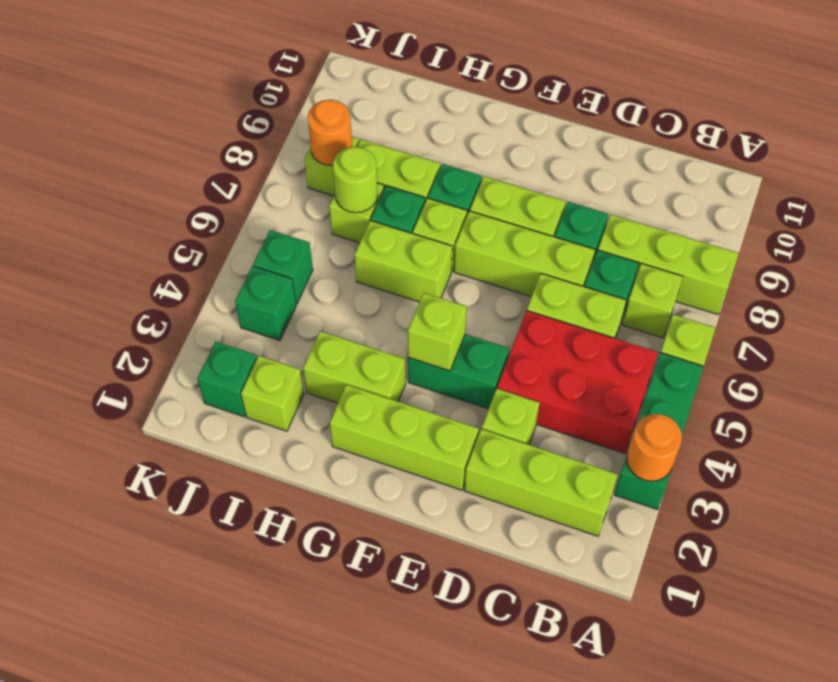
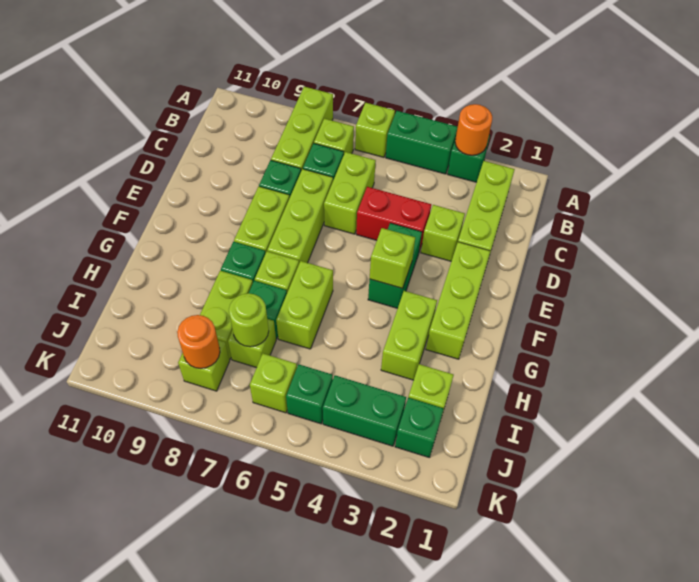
red brick B4:D5 level 1 -> red brick D4:D5 level 1
green brick J4 level 1 -> green brick J3:J4 level 1
none -> lime brick J6 level 1

